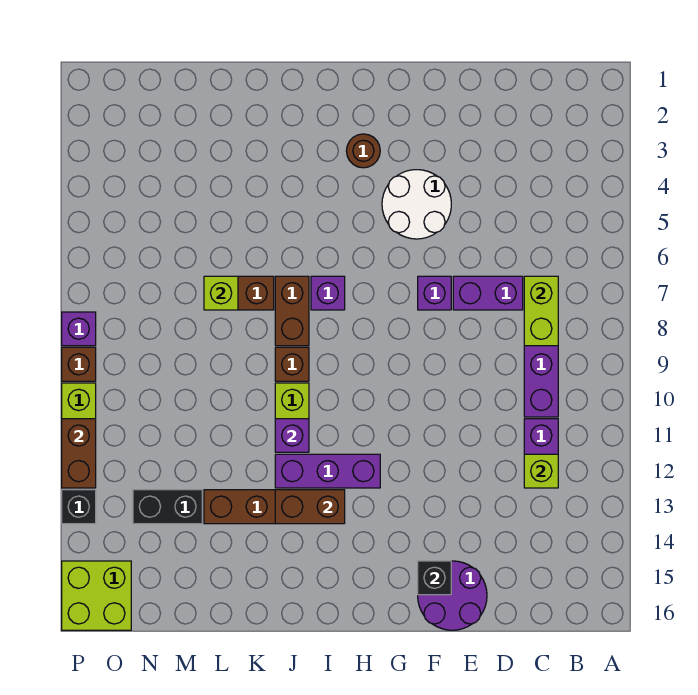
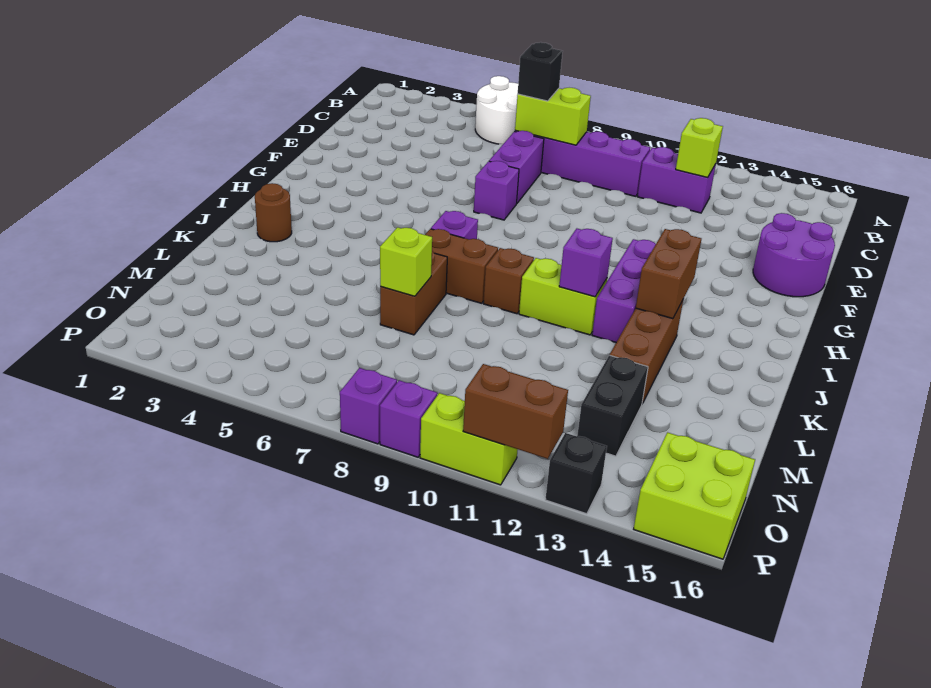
white round brick F4:G5 level 1 -> white round brick A5:B6 level 1
black brick F15 level 2 -> black brick C7 level 3
brown round brick H3 level 1 -> brown round brick J2 level 1
brown brick P9 level 1 -> purple brick P9 level 1

